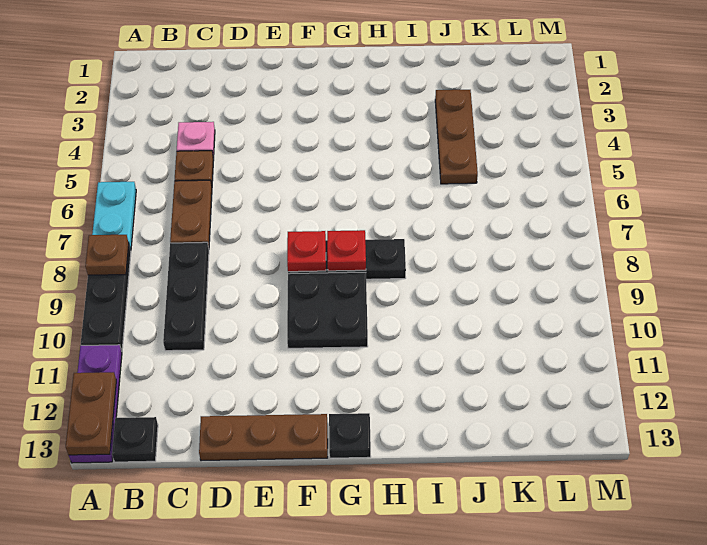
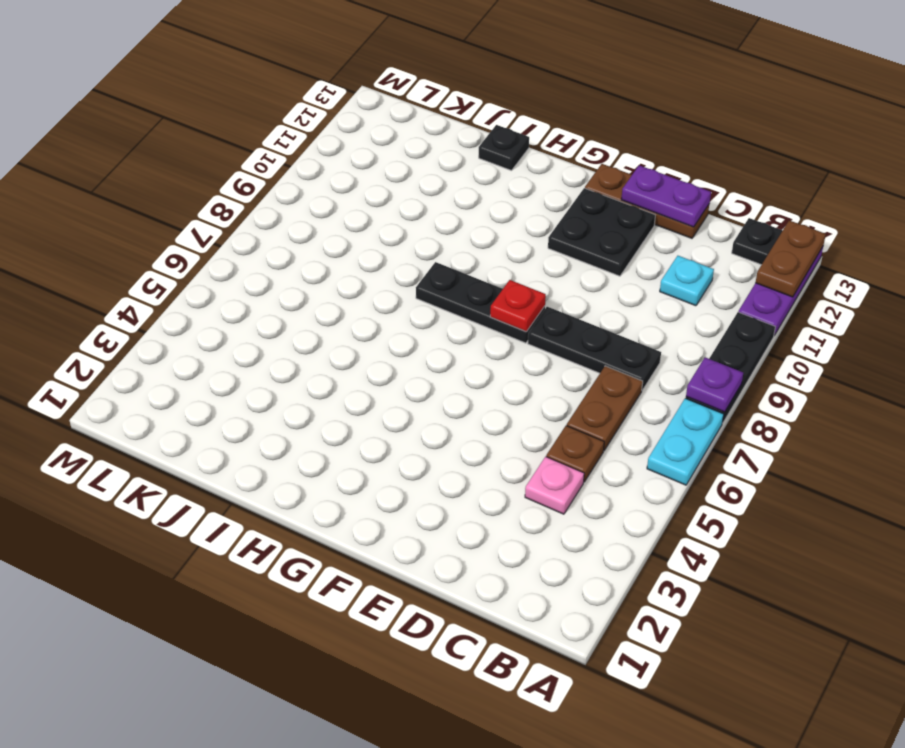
brown plate A8 level 2 -> purple plate A8 level 2
black plate C8:C10 level 1 -> black plate C8:E8 level 1
none -> cyan plate C11 level 1
none -> purple plate D13:E13 level 2
black plate F9:G10 level 1 -> black plate E11:F12 level 1
red plate G8 level 2 -> none
black plate G13 level 1 -> black plate I13 level 1
brown plate J3:J5 level 1 -> none

